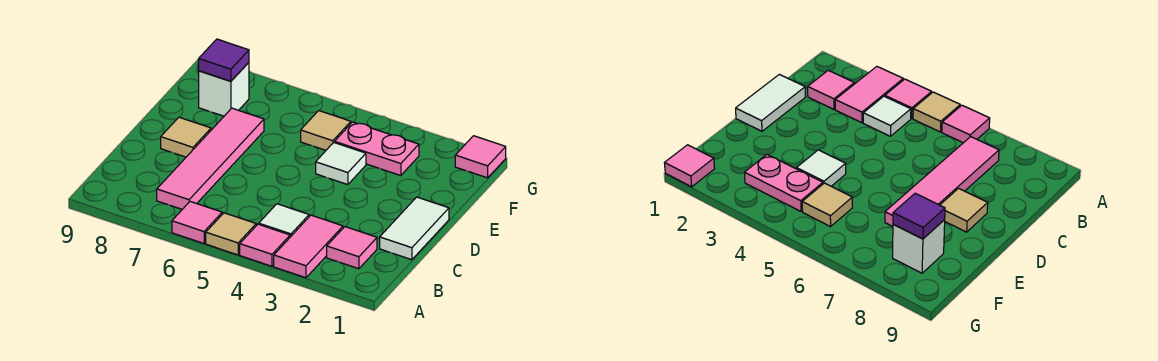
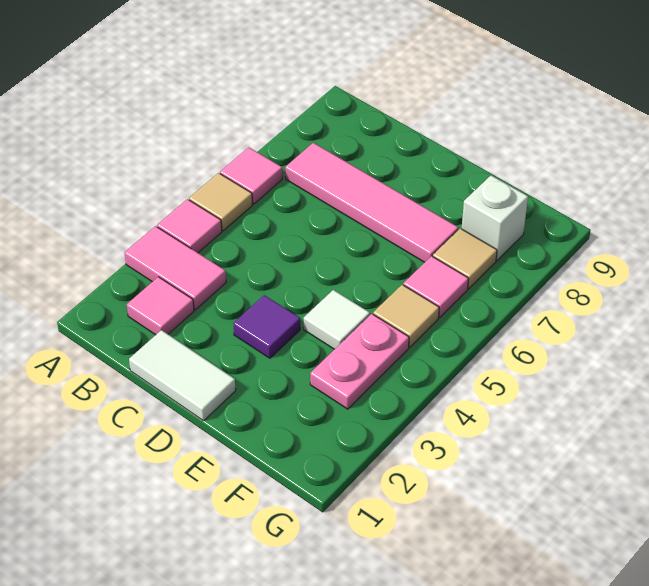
white tile B4 level 1 -> none
tan tile D8 level 1 -> tan tile F7 level 1
purple tile F8 level 2 -> purple tile D3 level 1
pink tile G1 level 1 -> pink tile F6 level 1

